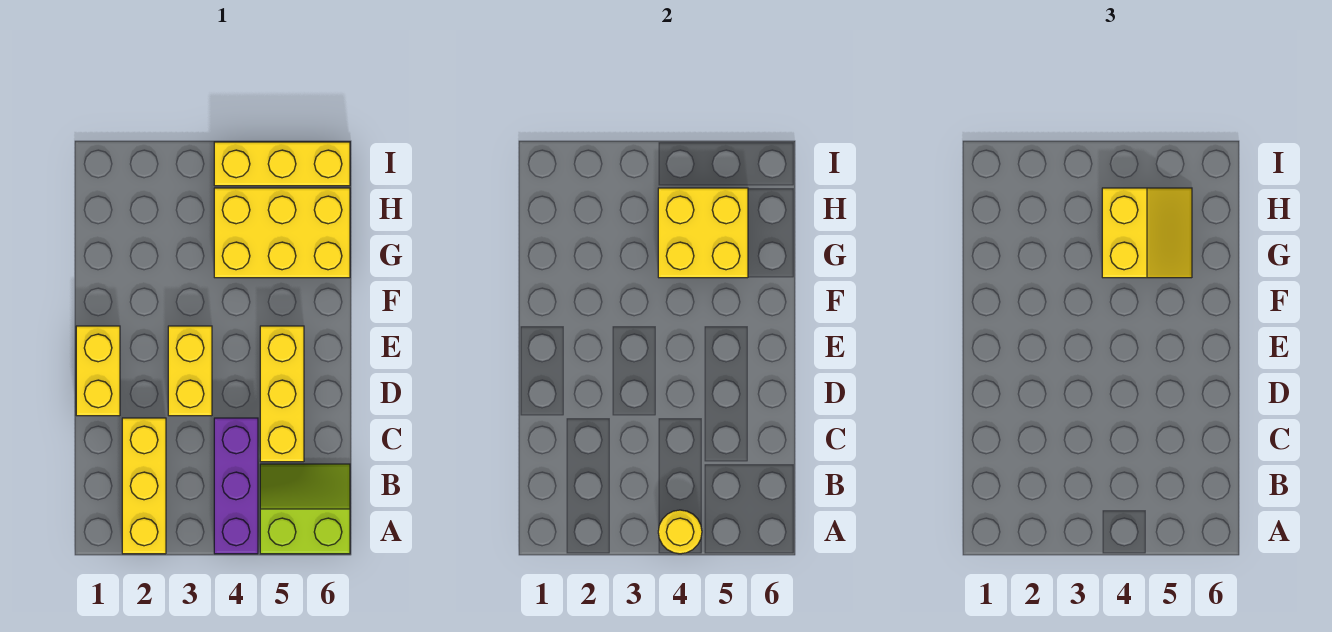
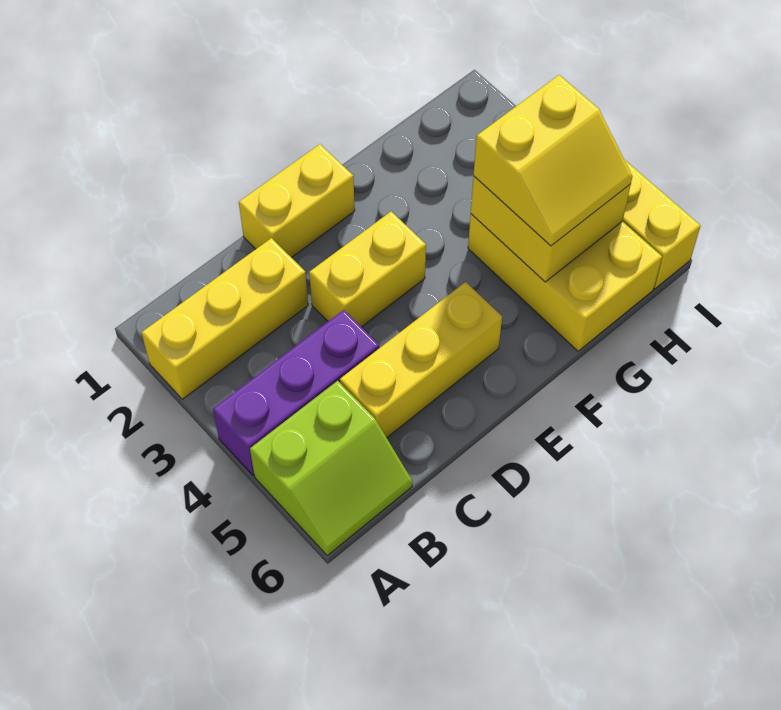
yellow round brick A4 level 2 -> none
lime slope A5:B6 level 1 top A -> lime slope A5:B6 level 1 top 5

